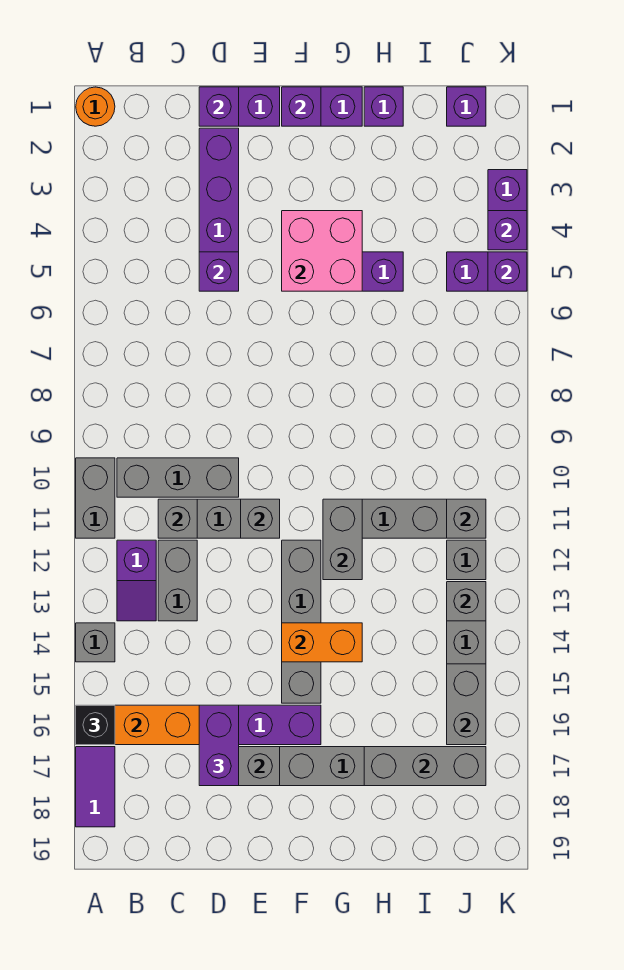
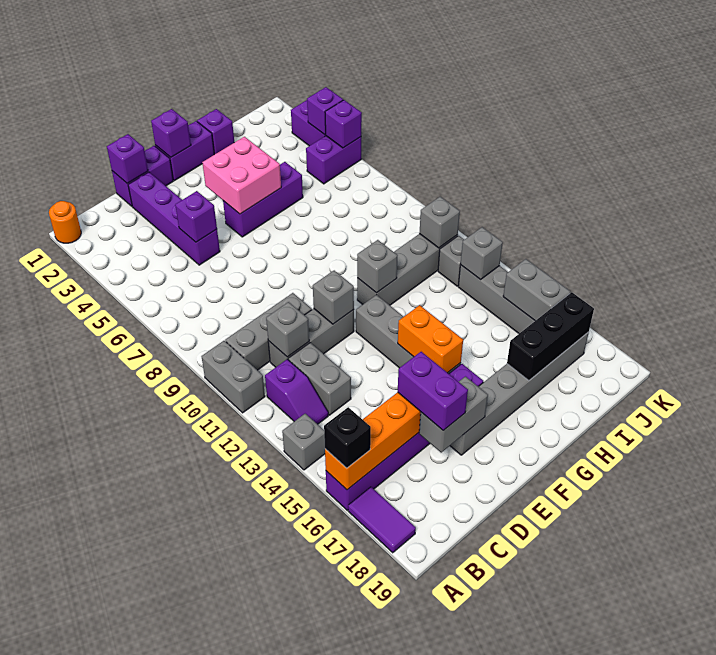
orange brick F14:G14 level 2 -> orange brick F14:F15 level 2
grey brick G11:G12 level 2 -> grey brick G11 level 2
grey brick H17:J17 level 2 -> black brick H17:J17 level 2
purple brick J1 level 1 -> none

